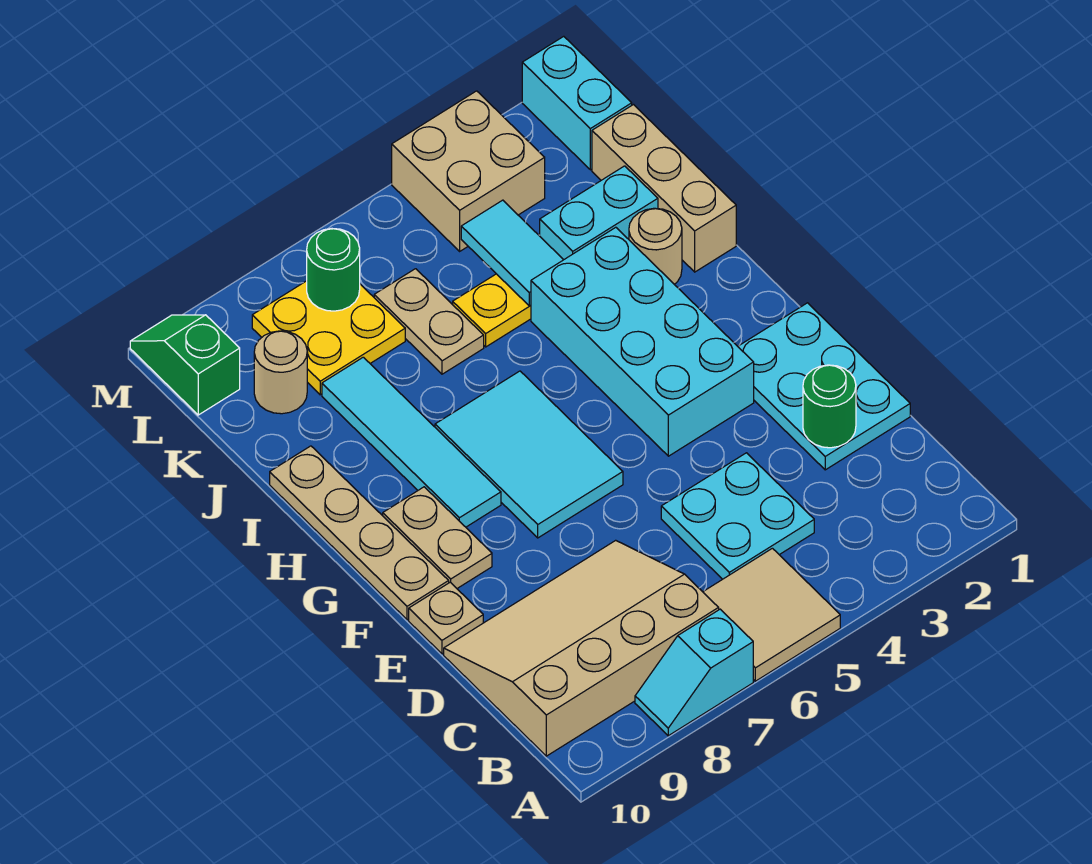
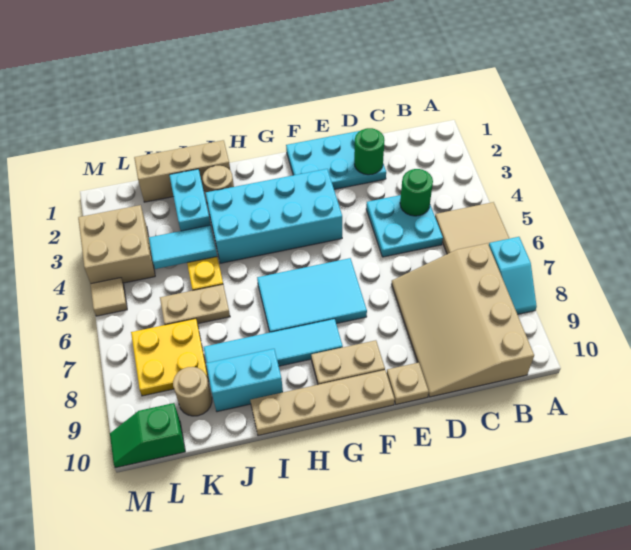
cyan brick L1:M1 level 1 -> cyan brick I9:J9 level 1
green round brick L7 level 2 -> green round brick C4 level 2
none -> tan tile M5 level 1

